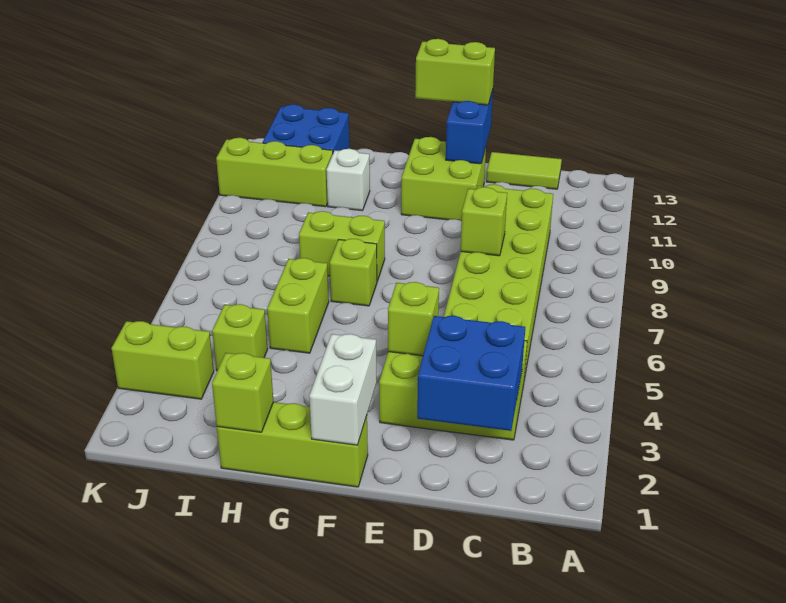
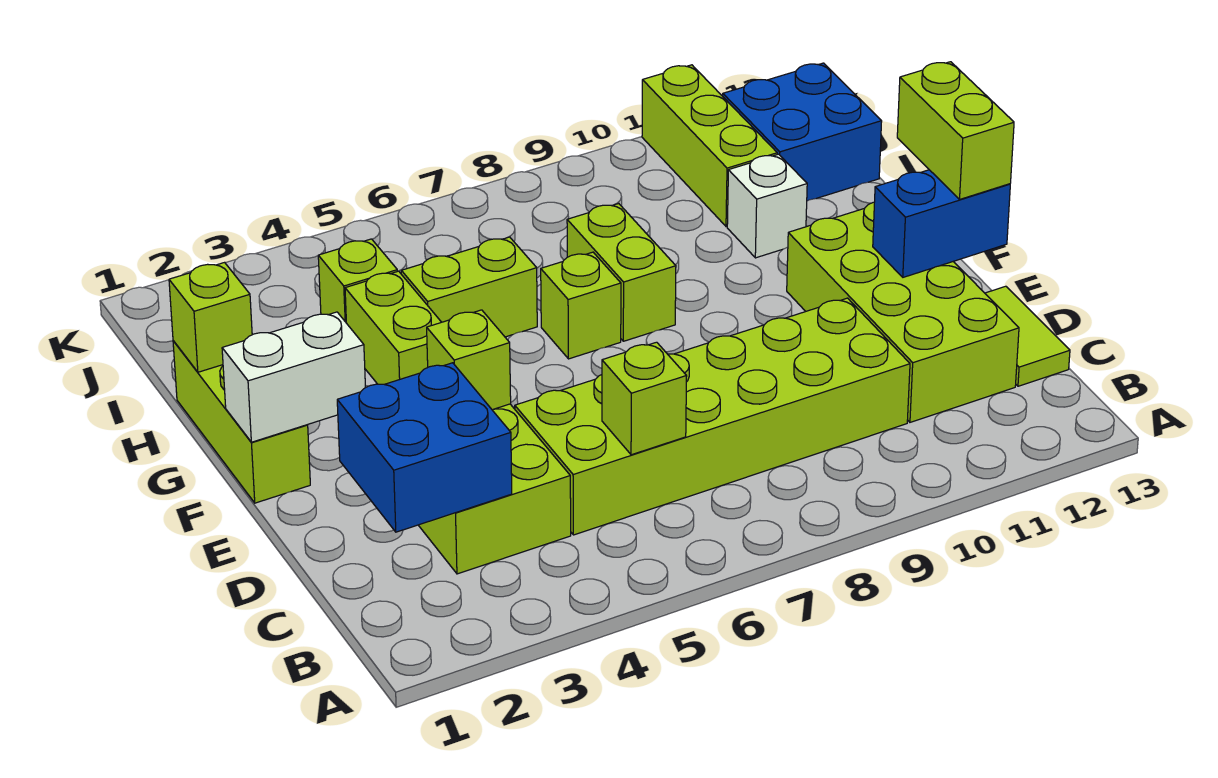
lime brick D8 level 2 -> lime brick C6 level 2
lime brick E11:F12 level 1 -> lime brick C11:F12 level 1
lime brick J3:K3 level 1 -> lime brick G4:H4 level 1

